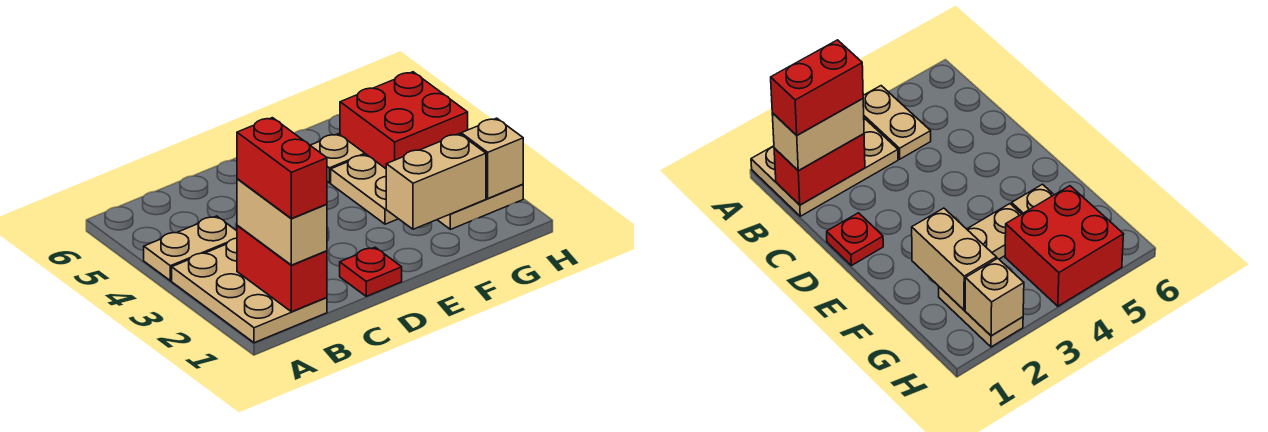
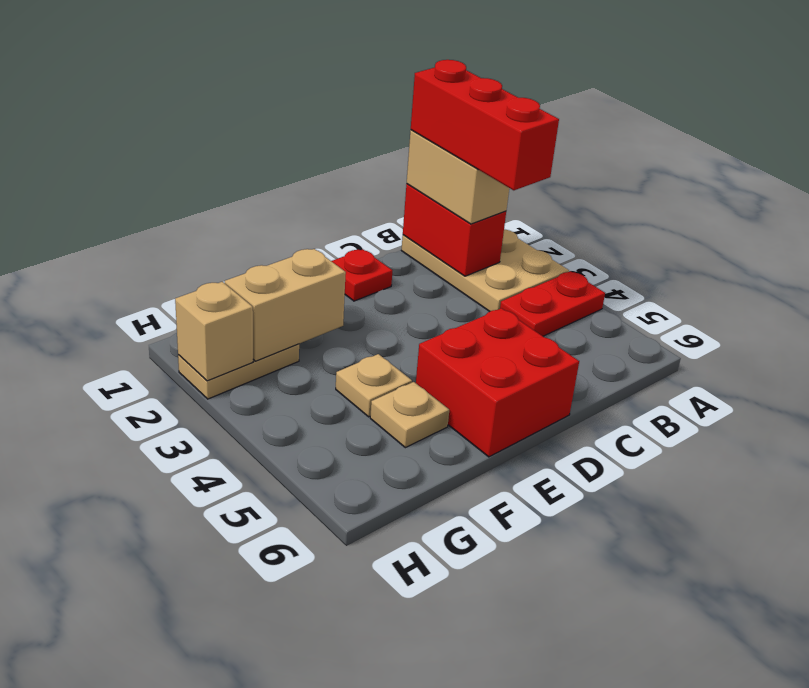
tan plate A4:B4 level 1 -> red plate A4:B4 level 1
red brick B1:B2 level 4 -> red brick B1:B3 level 4
tan plate F3:F4 level 1 -> tan plate F4 level 1
red brick G4:H5 level 1 -> red brick D5:E6 level 1

